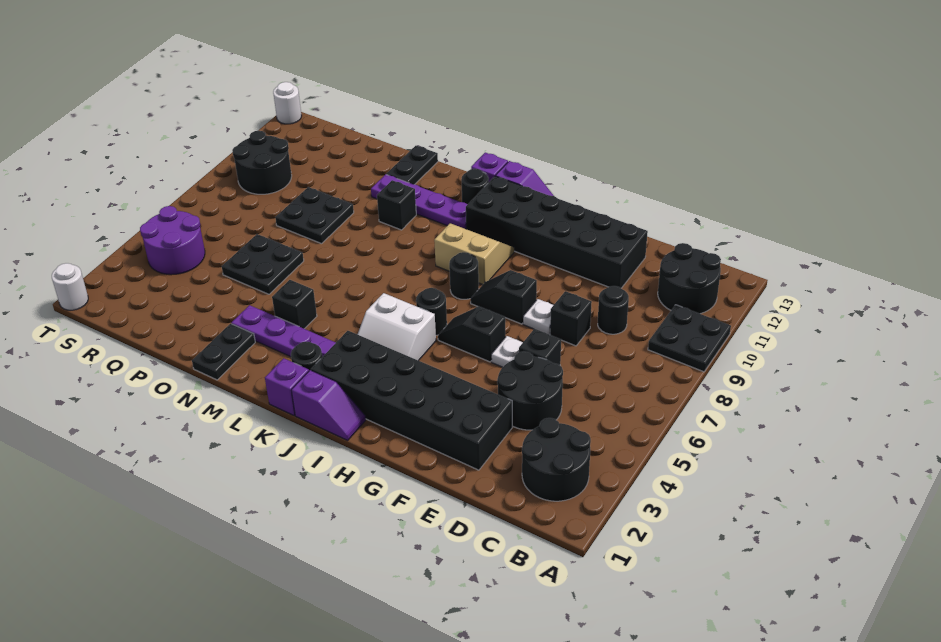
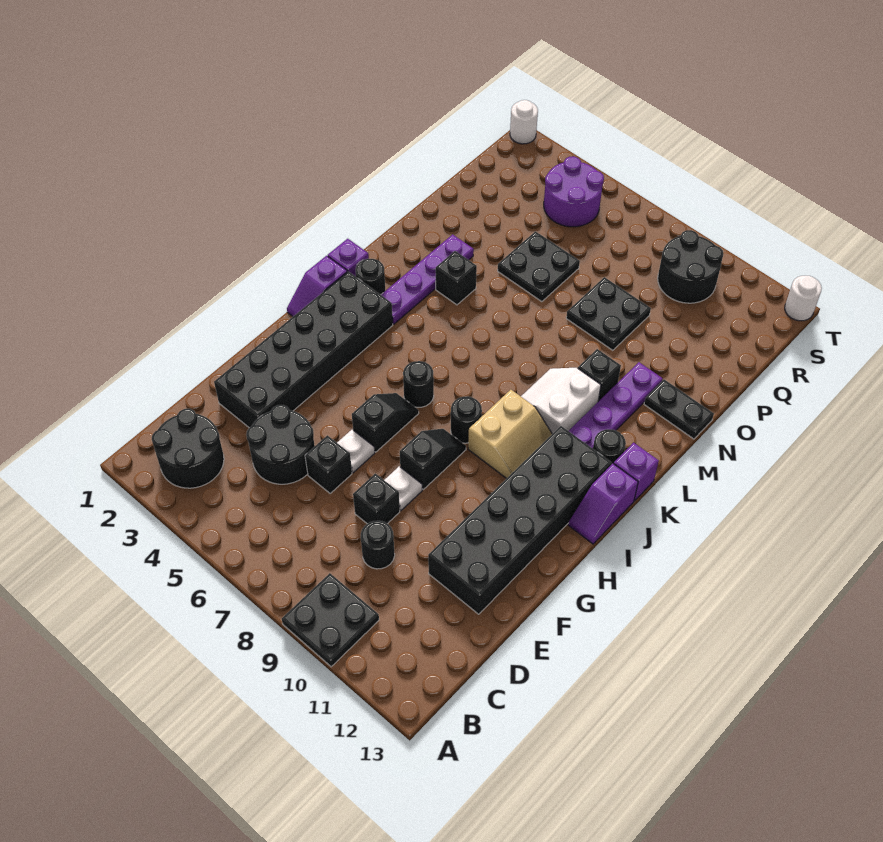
black round brick B11:C12 level 1 -> none
white slope I4:J5 level 1 top 5 -> white slope K9:L10 level 1 top 10
black plate N1:N2 level 1 -> none

